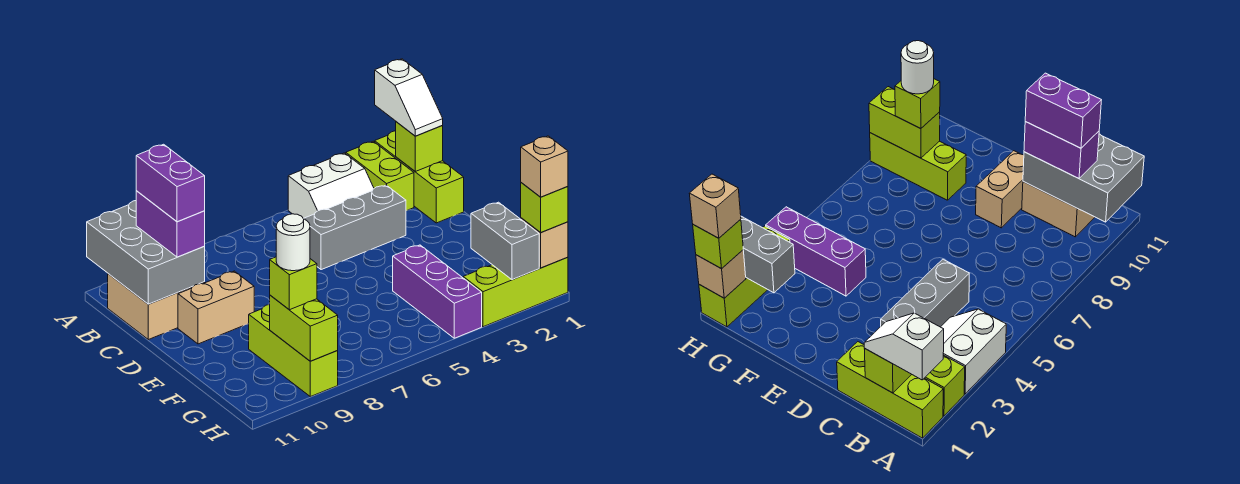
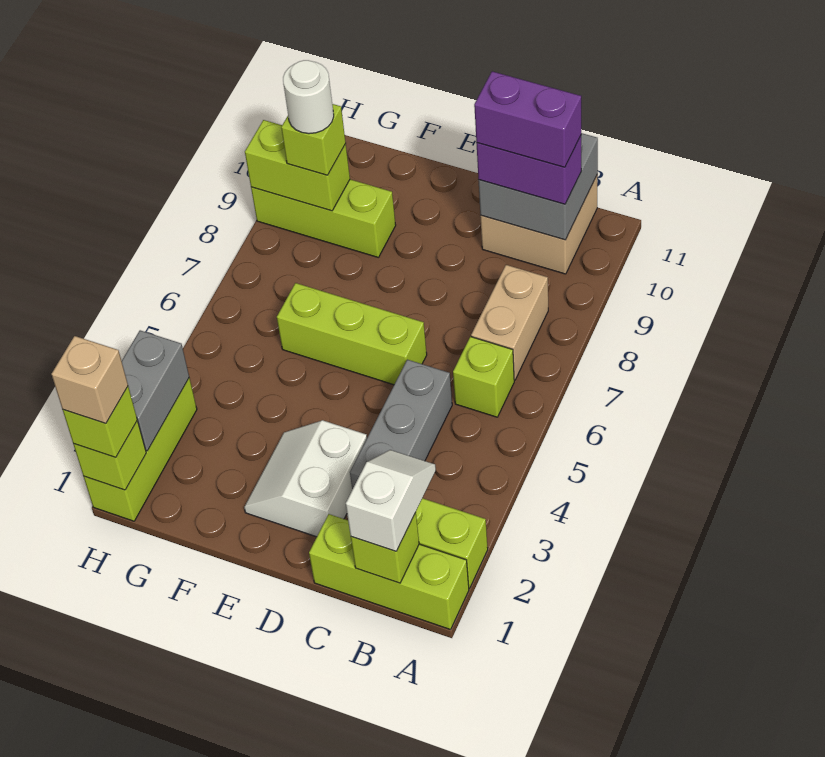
white slope A1:B1 level 3 top A -> white slope B1:B2 level 3 top 1
white slope A3:B4 level 1 top A -> white slope D2:E3 level 1 top D
grey brick A10:C11 level 2 -> grey brick B10:C11 level 2
none -> lime brick B6 level 1
none -> lime brick D6:F6 level 1
tan brick D9:D10 level 1 -> tan brick B7:B8 level 1
purple brick F4:H4 level 1 -> none
grey brick G2:H2 level 2 -> grey brick H2:H3 level 2
tan brick H1 level 2 -> lime brick H1 level 2

